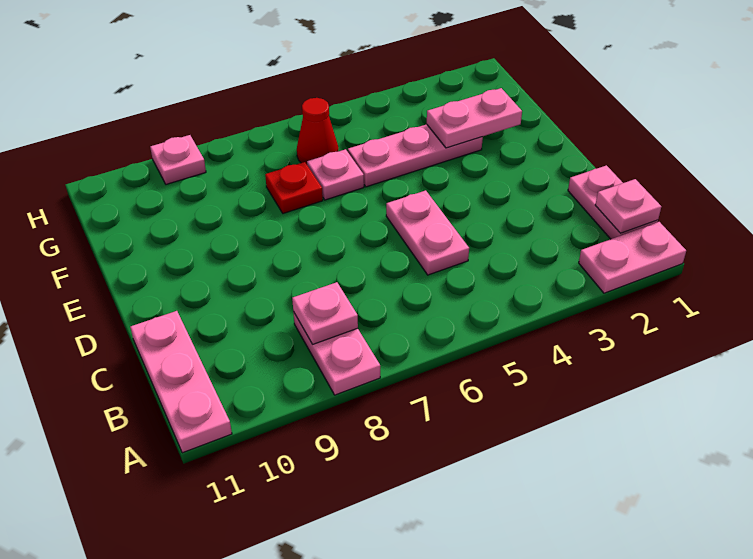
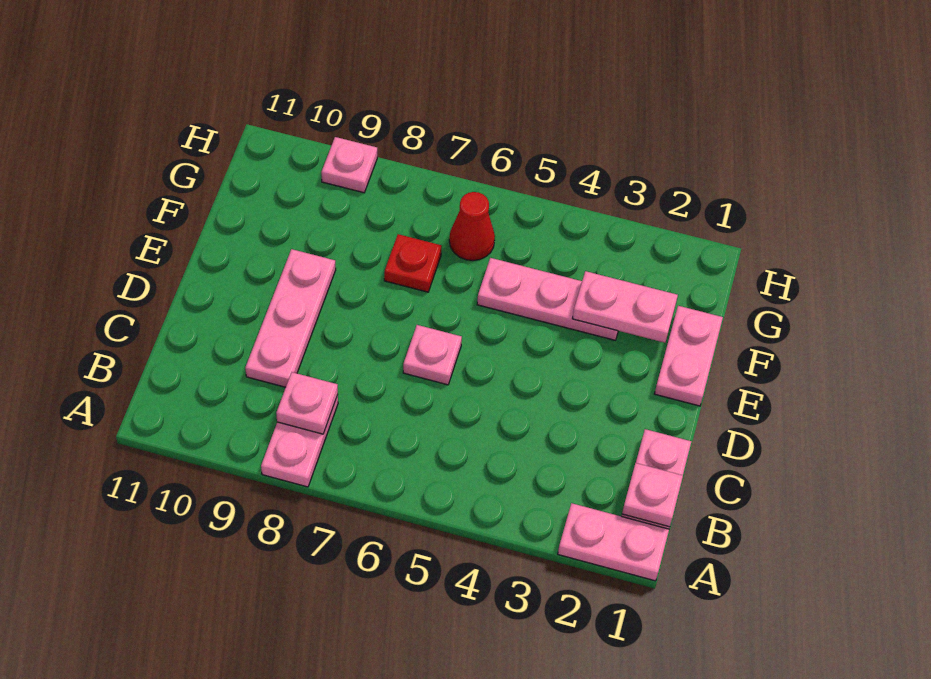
pink plate A11:C11 level 1 -> pink plate C9:E9 level 1
pink plate C5:D5 level 1 -> pink plate E1:F1 level 1
pink plate F6 level 1 -> pink plate D6 level 1

